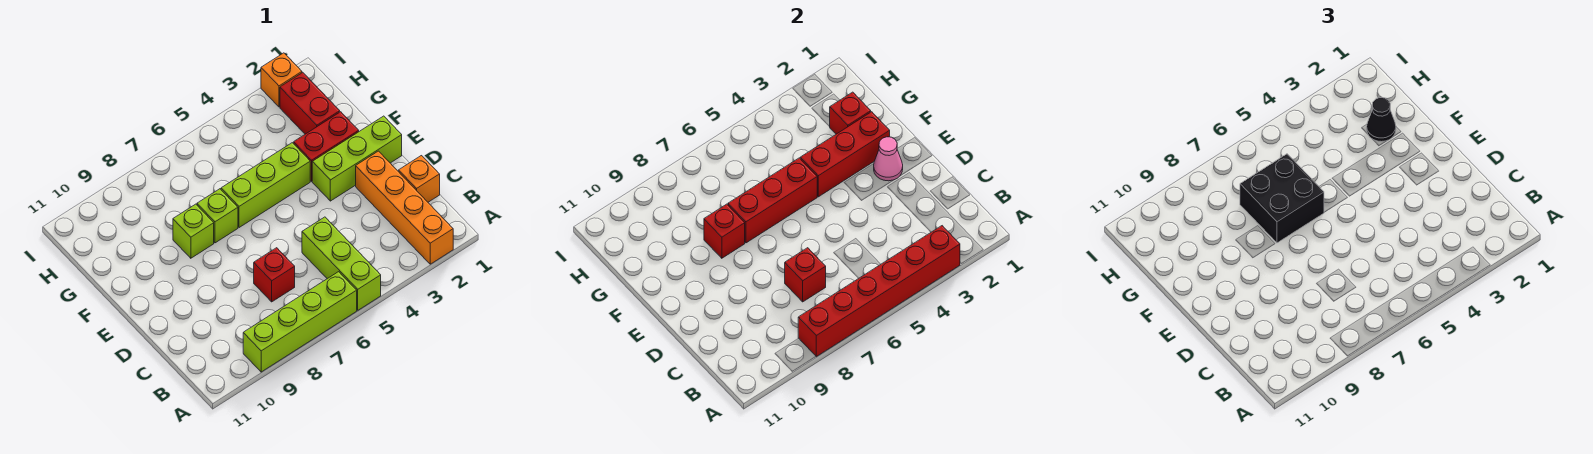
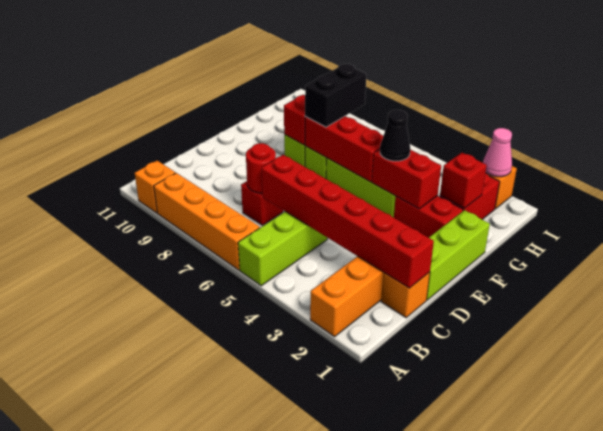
red brick A3:A8 level 2 -> red brick C1:C6 level 2
lime brick A6:A9 level 1 -> orange brick A6:A9 level 1
none -> orange brick A10 level 1
red brick C7 level 2 -> red round brick C7 level 2
lime brick E1:E3 level 1 -> lime brick D1:F1 level 1
pink cone E2 level 2 -> pink cone I2 level 2
red brick F2:F4 level 2 -> red brick F3:F4 level 2
black brick F6:G7 level 3 -> black brick F7:G7 level 3
black cone G2 level 3 -> black cone F4 level 3

